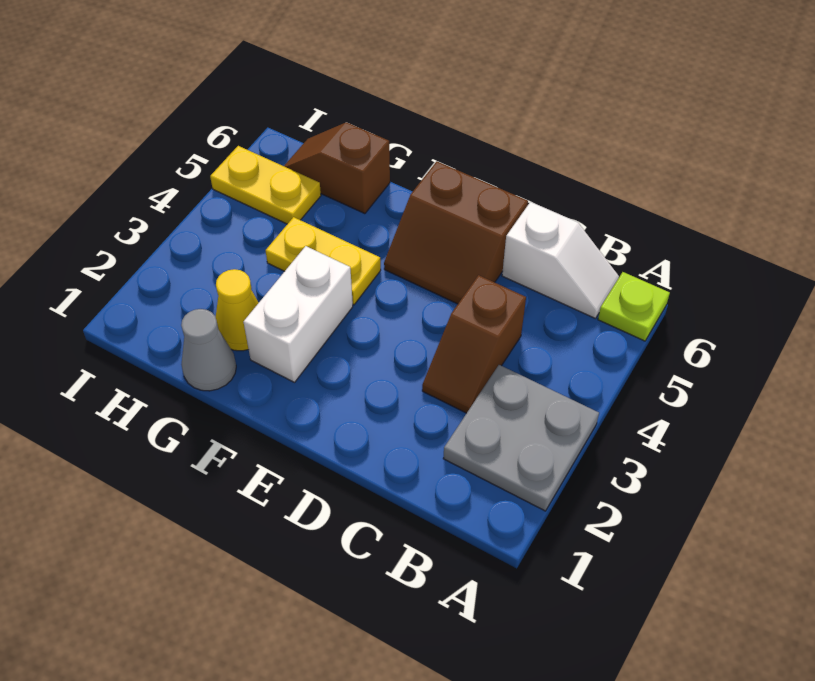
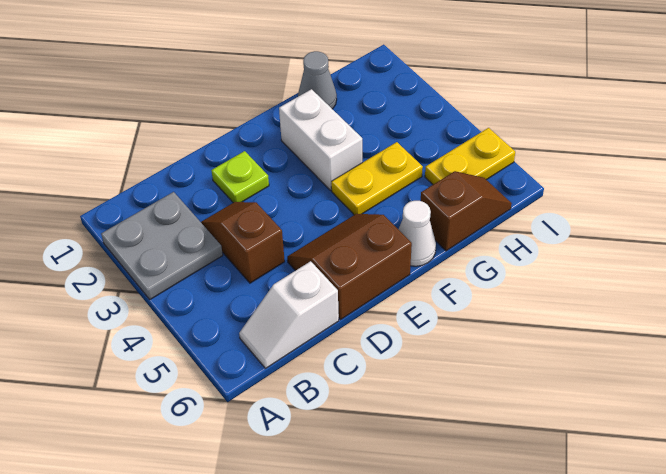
lime plate A6 level 1 -> lime plate D2 level 1
none -> white cone F6 level 1
yellow cone G2 level 1 -> none

